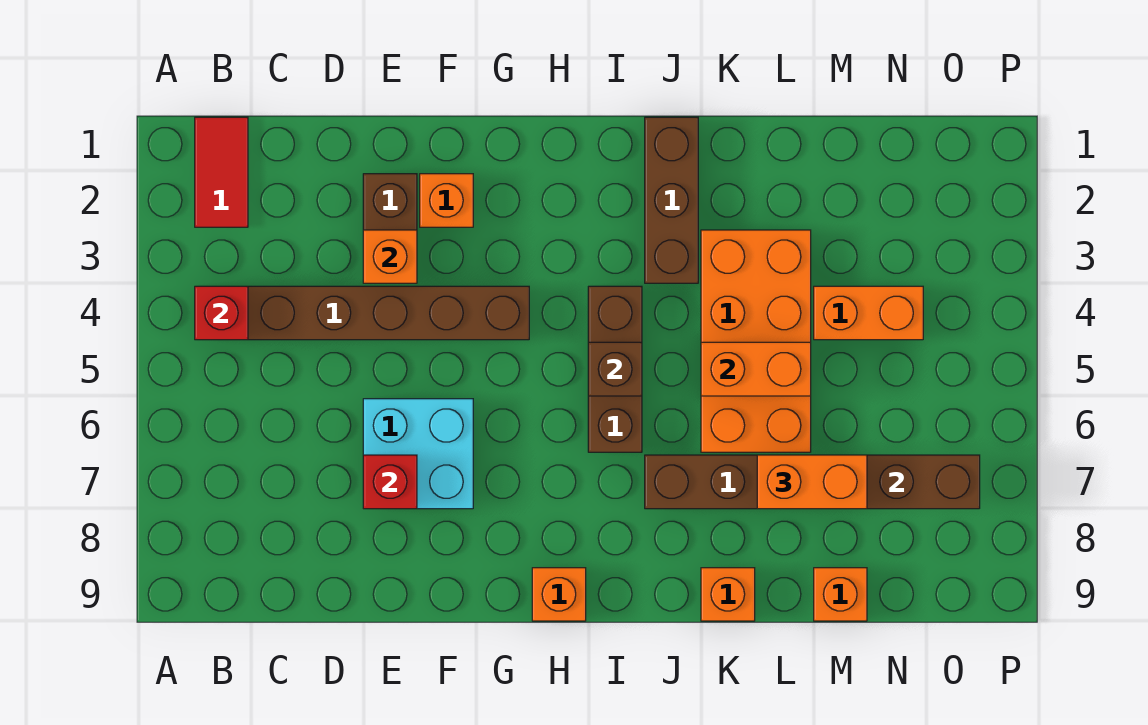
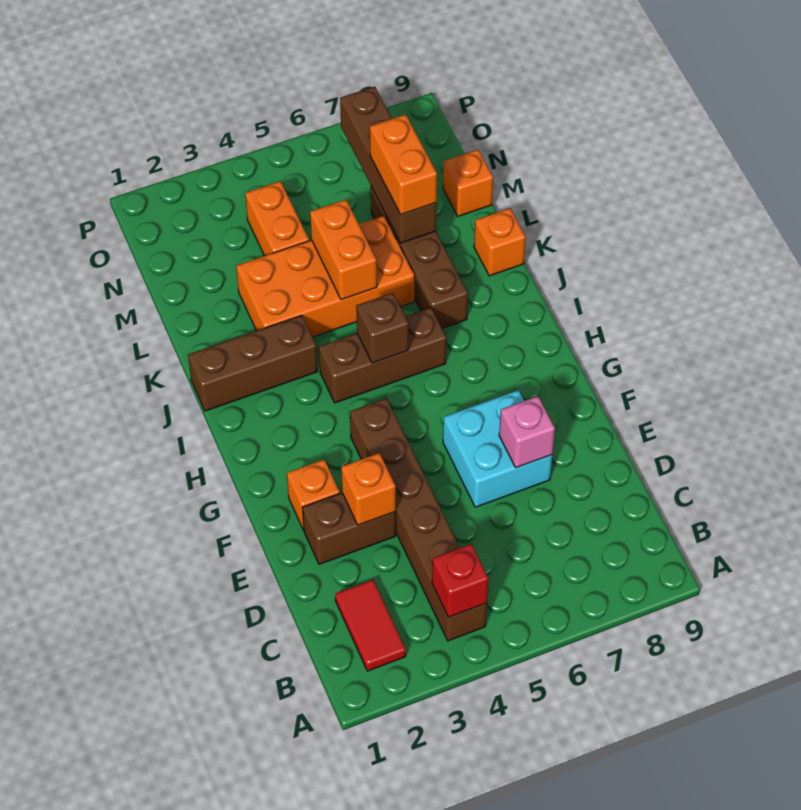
red tile B1:B2 level 1 -> red tile B2:C2 level 1
red brick E7 level 2 -> pink brick E7 level 2
orange brick H9 level 1 -> none

